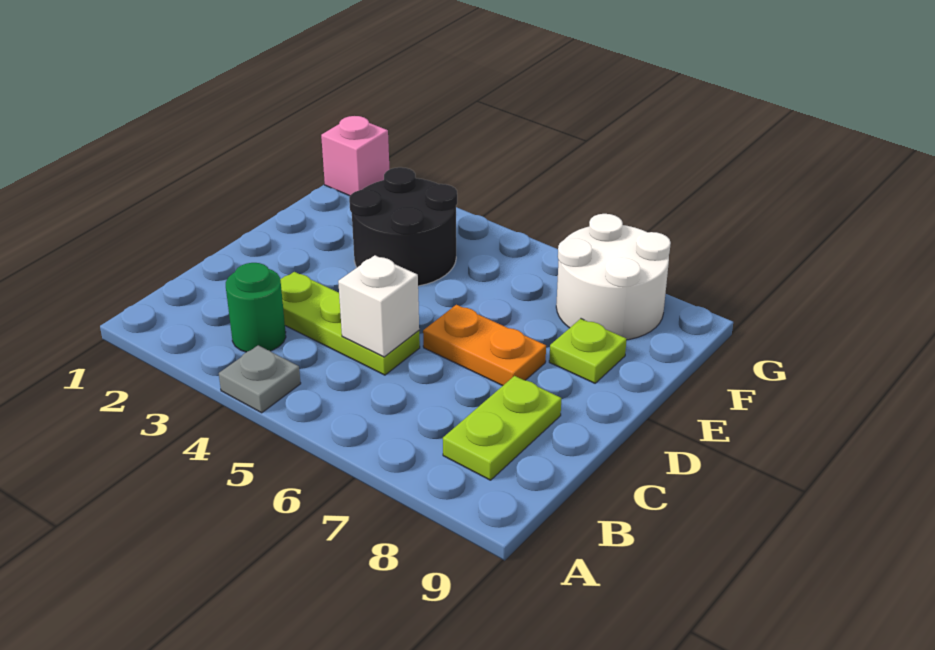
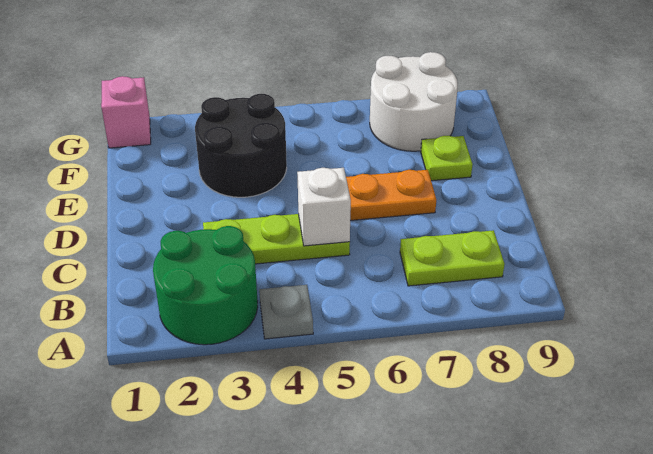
green round brick B3 level 1 -> green round brick A2:B3 level 1
lime plate B8:C8 level 1 -> lime plate B7:B8 level 1

